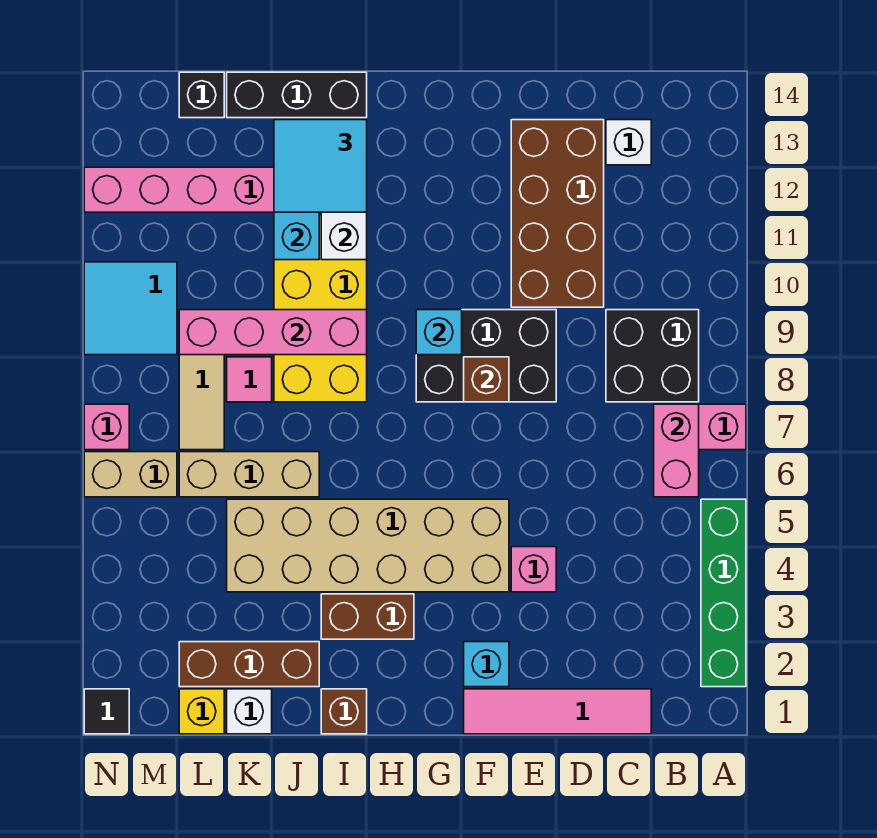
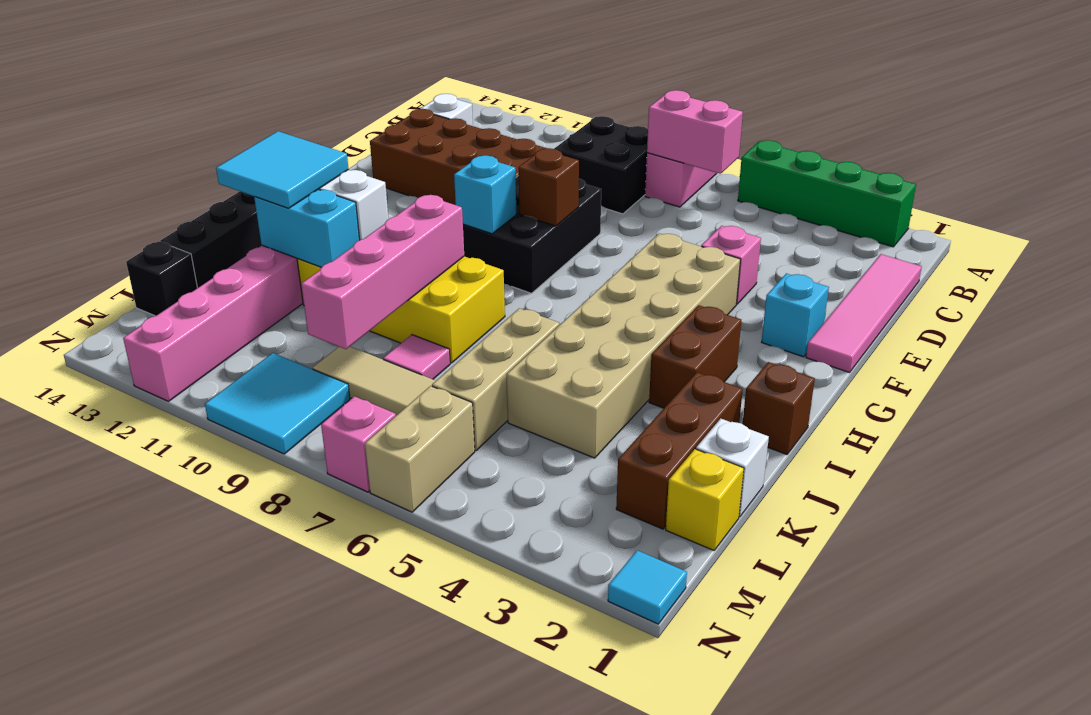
black tile N1 level 1 -> cyan tile N1 level 1

